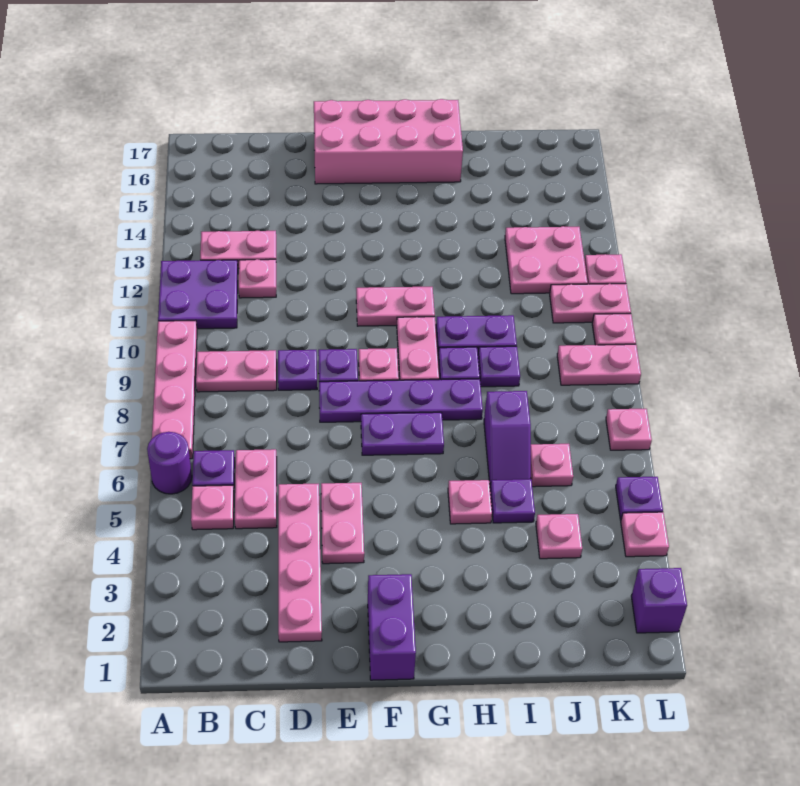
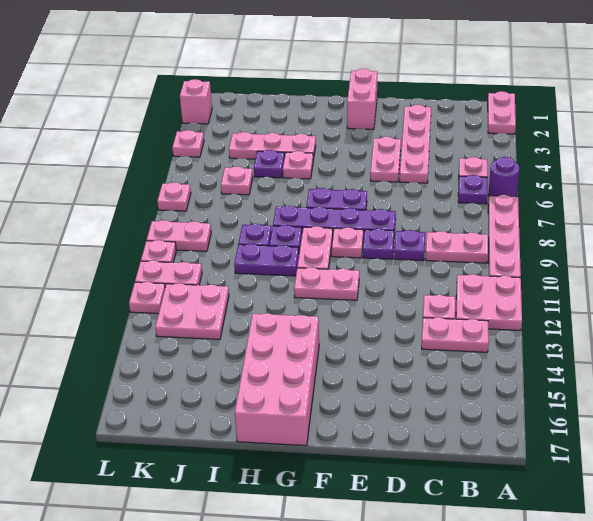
purple plate A11:B12 level 1 -> pink plate A11:B12 level 1
pink plate C5:C6 level 1 -> pink plate A1:A2 level 1
pink brick E16:H17 level 1 -> pink brick G14:H17 level 1
purple brick F1:F2 level 1 -> pink brick F1:F2 level 1
purple slope I6:I7 level 1 top 7 -> none
pink plate J4 level 1 -> pink plate H4:J4 level 1
purple brick L2 level 1 -> pink brick L2 level 1
purple plate L5 level 1 -> none

